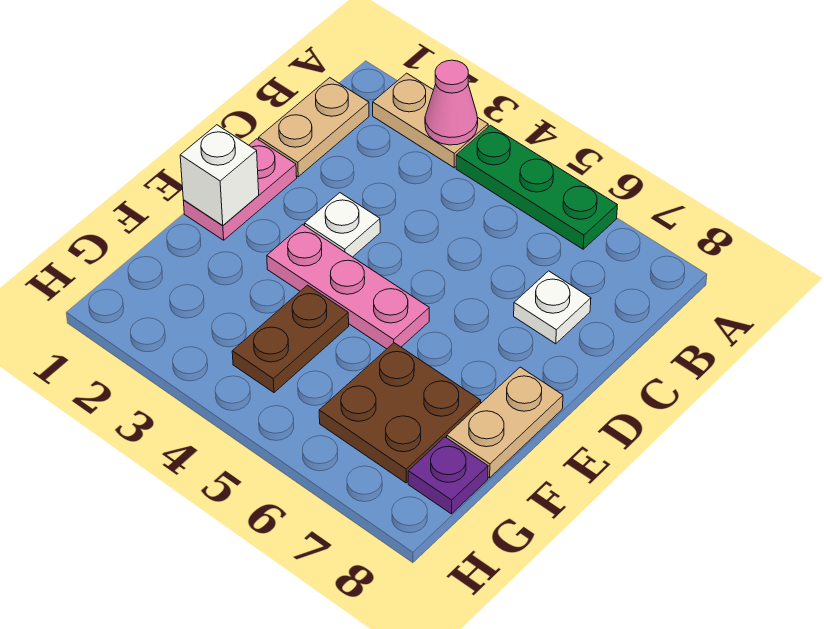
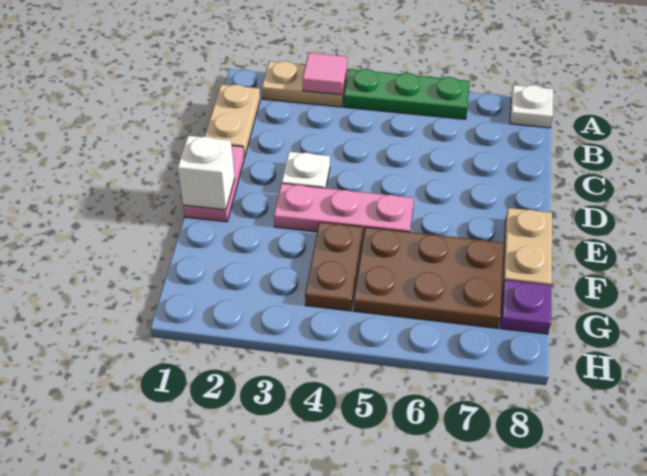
pink cone A3 level 2 -> pink tile A3 level 2
white plate C7 level 1 -> white plate A8 level 1
brown plate F6:G7 level 1 -> brown plate F5:G7 level 1

